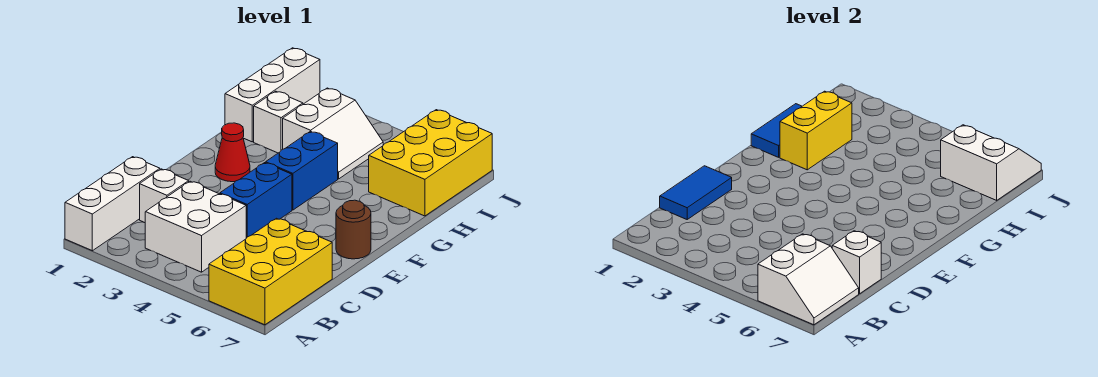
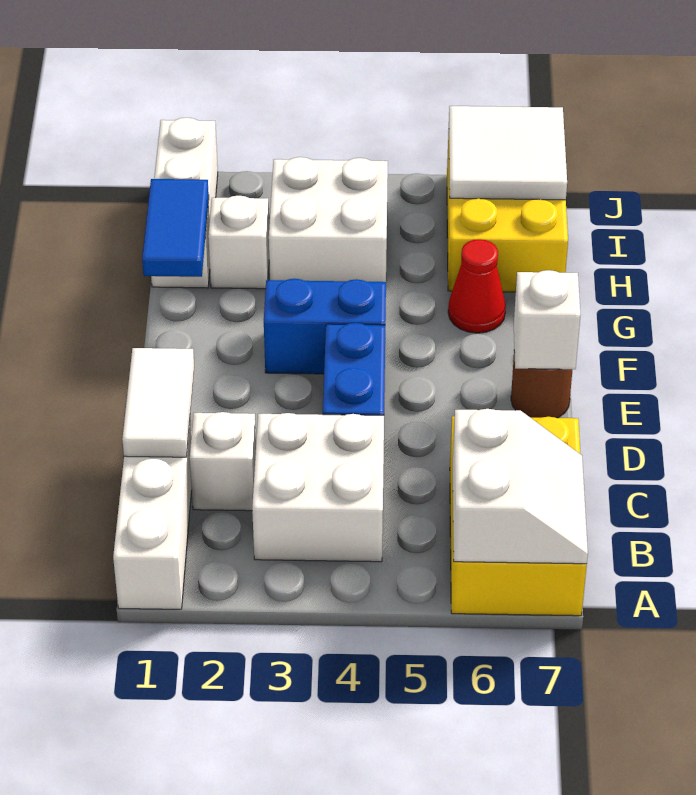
blue tile C1:D1 level 2 -> white tile C1:D1 level 2
white brick C7 level 2 -> white brick E7 level 2
red cone F2 level 1 -> red cone G6 level 1
blue brick F4:G4 level 1 -> blue brick F3:F4 level 1
yellow brick G2:H2 level 2 -> none
white slope H3:I4 level 1 top 3 -> white brick H3:I4 level 1
white slope I6:J7 level 2 top I -> white tile I6:J7 level 2

